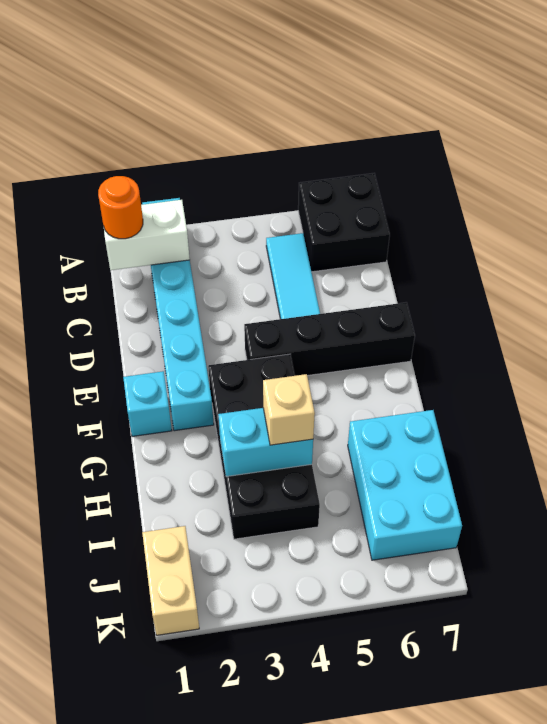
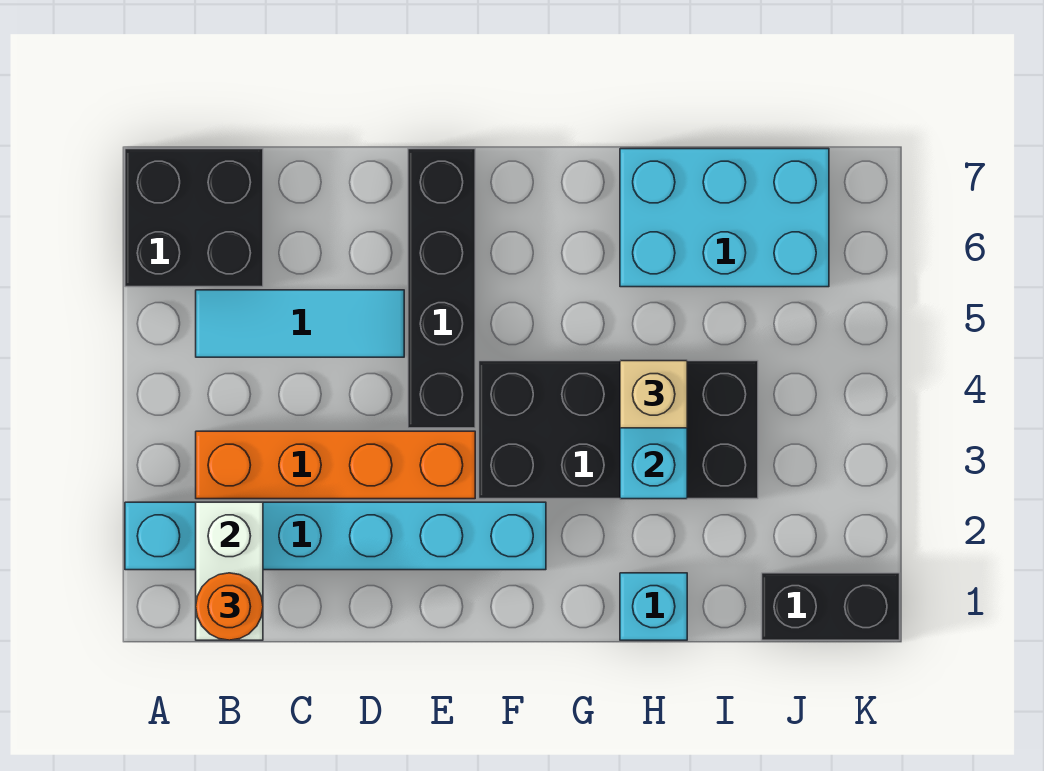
none -> orange brick B3:E3 level 1
cyan brick F1 level 1 -> cyan brick H1 level 1
tan brick J1:K1 level 1 -> black brick J1:K1 level 1

